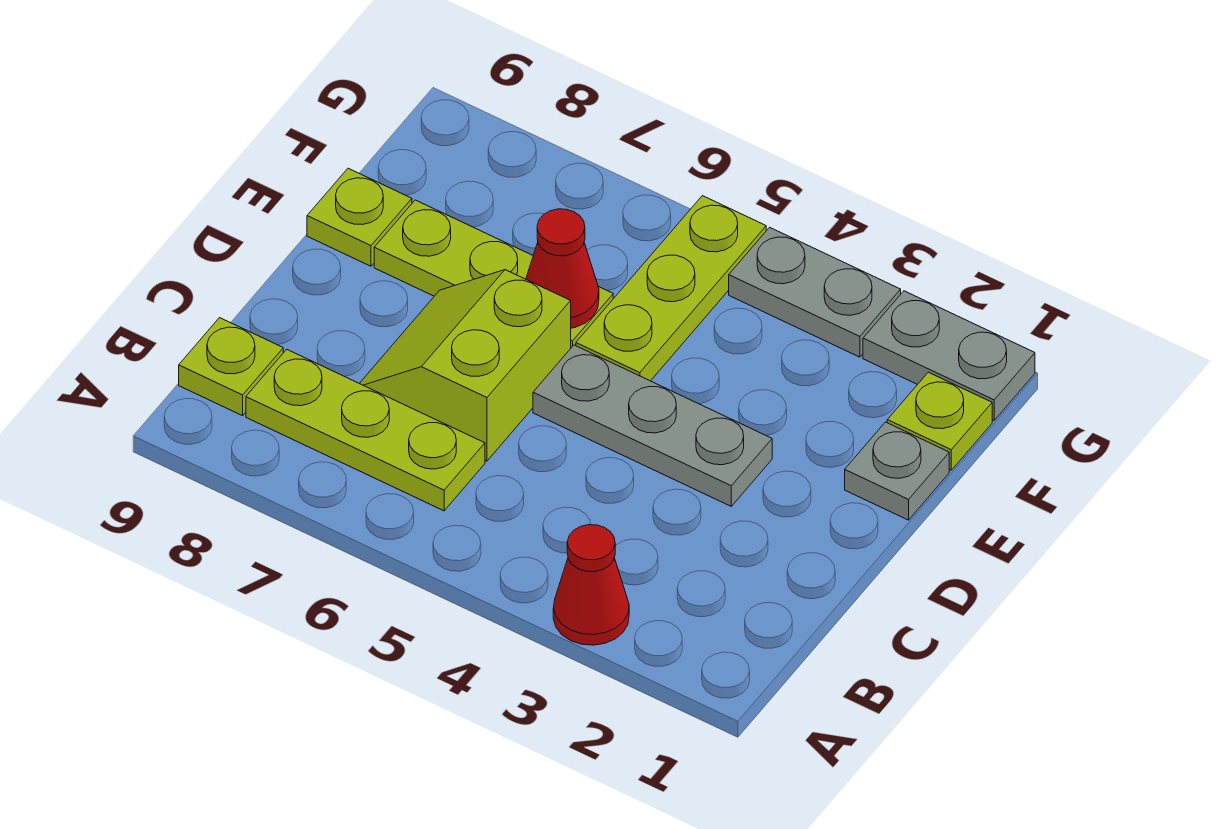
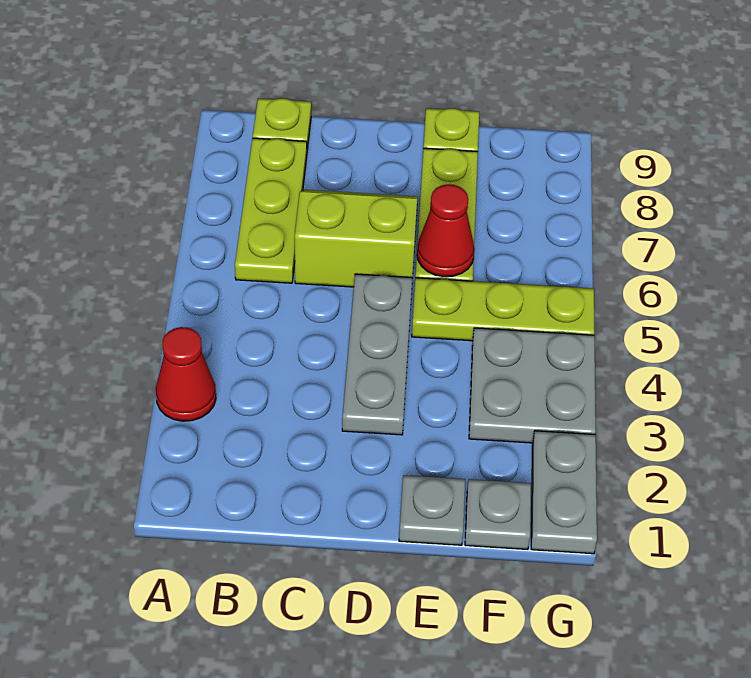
lime plate F1 level 1 -> grey plate F1 level 1
grey plate G3:G4 level 1 -> grey plate F3:G4 level 1

